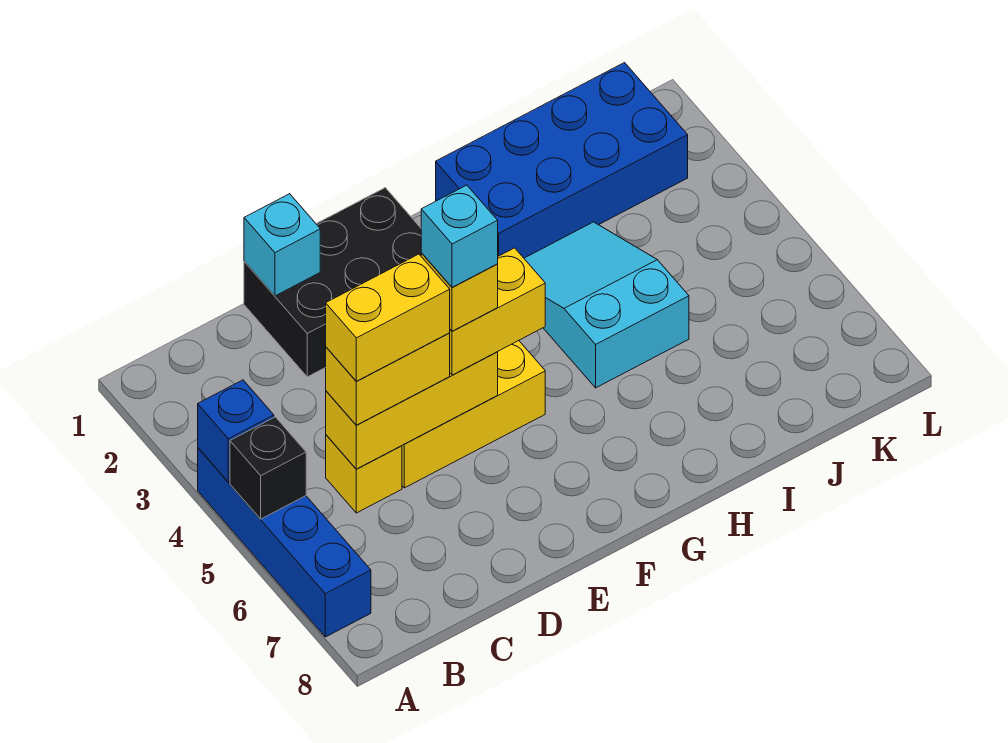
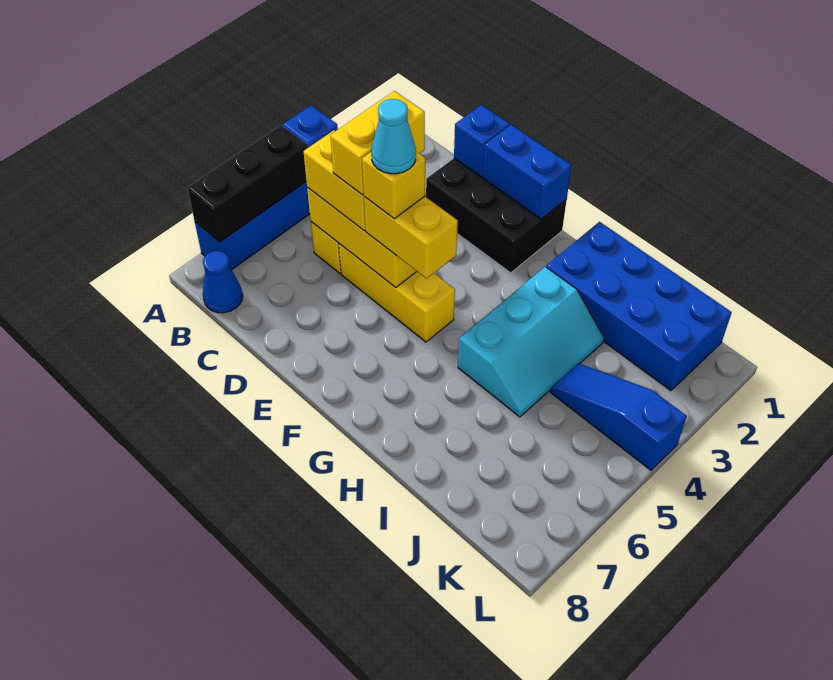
black brick A5 level 2 -> black brick A5:A7 level 2
none -> blue cone B8 level 1
yellow brick C5:D5 level 4 -> yellow brick D4:D5 level 4
cyan brick D1 level 2 -> blue brick D1 level 2
none -> blue brick E1:F1 level 2
cyan brick E5 level 5 -> cyan cone E5 level 5
cyan slope H3:I5 level 1 top 5 -> cyan slope H3:I5 level 1 top H
none -> blue slope J4:L4 level 1 top L

